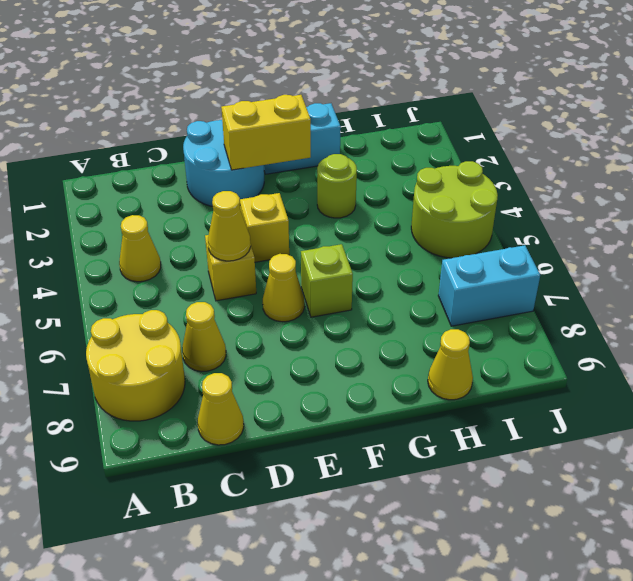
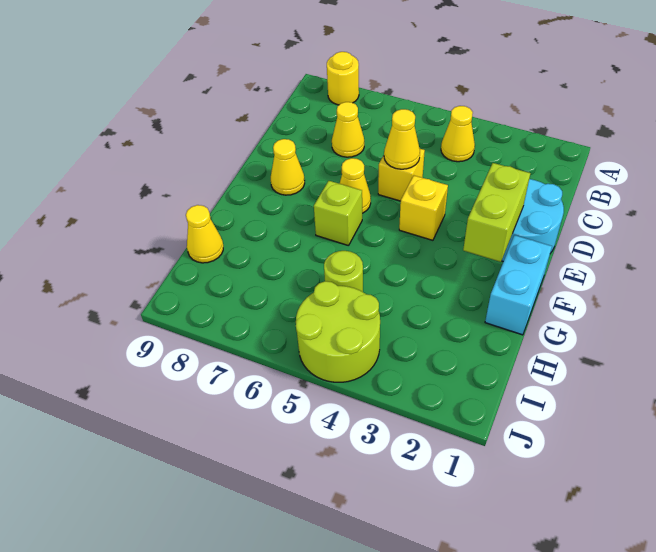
yellow round brick A7:B8 level 1 -> yellow round brick A8 level 1
yellow cone C9 level 1 -> yellow cone E8 level 1
yellow brick E2:F2 level 2 -> lime brick E2:F2 level 2
lime round brick G3 level 1 -> lime round brick H5 level 1
cyan brick I7:J7 level 1 -> none

